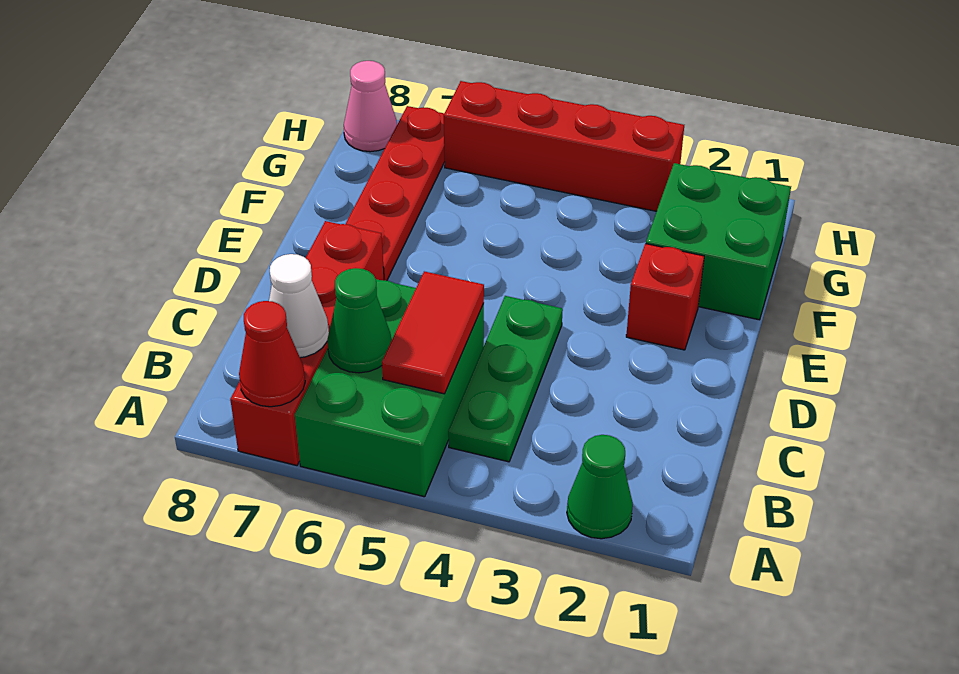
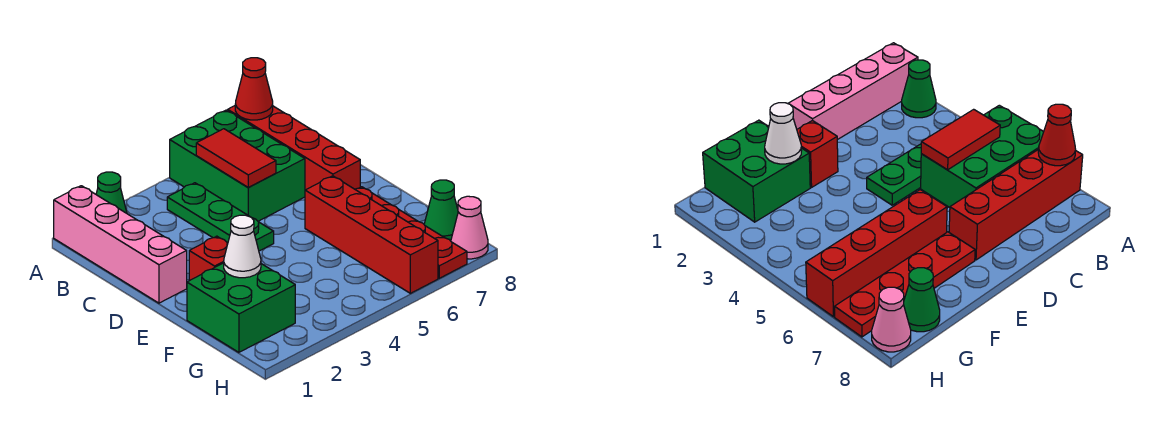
none -> pink brick A1:D1 level 1
green cone B6 level 2 -> green cone G8 level 1
white cone B7 level 2 -> white cone F2 level 2
red brick H3:H6 level 1 -> red brick E6:H6 level 1

